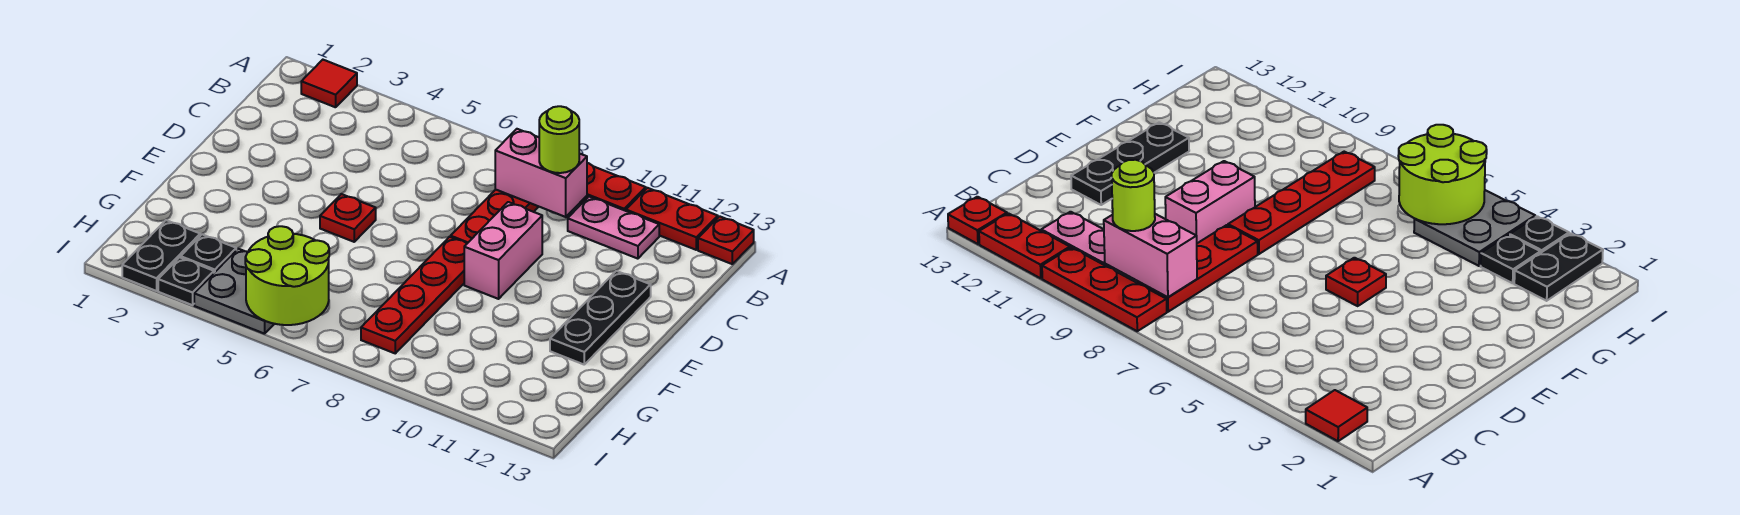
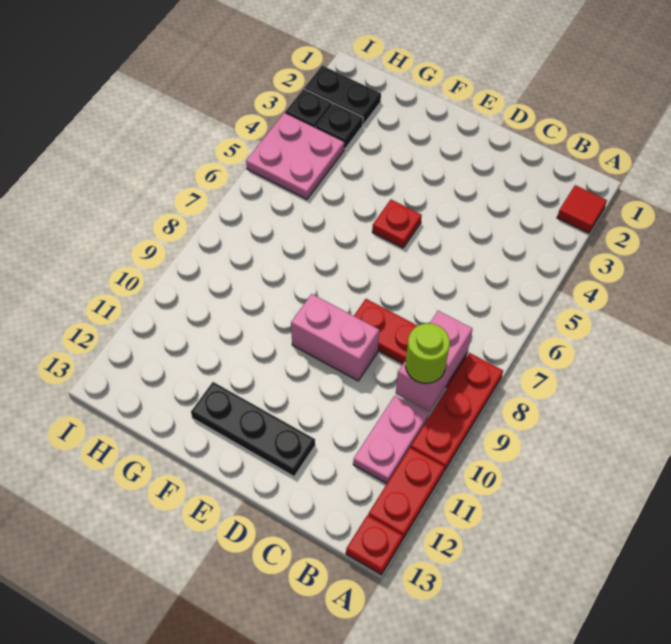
red plate E8:H8 level 1 -> none
grey plate H4:I5 level 1 -> pink plate H4:I5 level 1
lime round brick H5:I6 level 2 -> none

